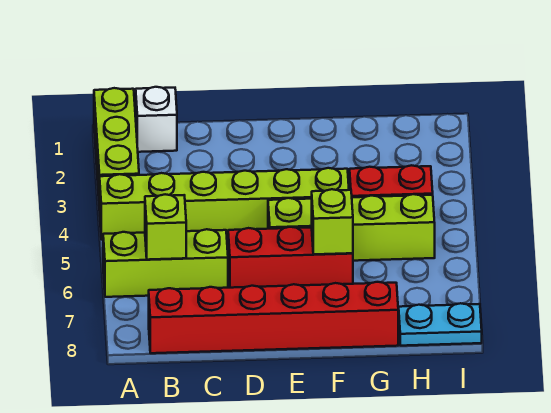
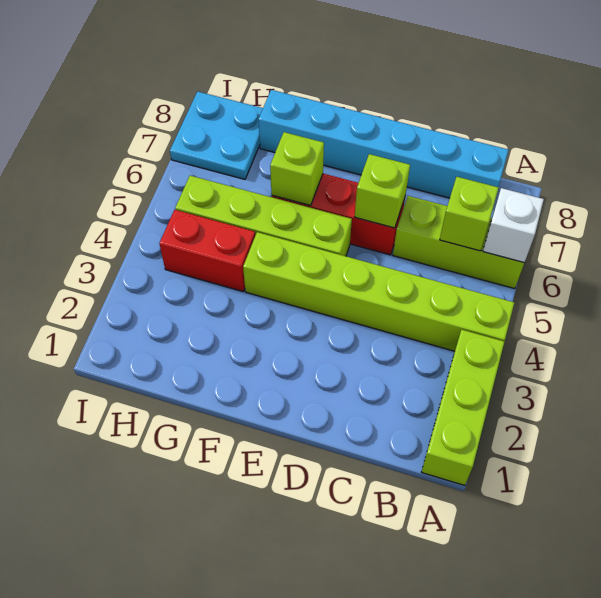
white brick B1 level 1 -> white brick A6 level 2
red brick B8:G8 level 1 -> cyan brick B8:G8 level 1
none -> lime brick D6 level 2
cyan plate H8:I8 level 1 -> cyan plate H7:I8 level 1

